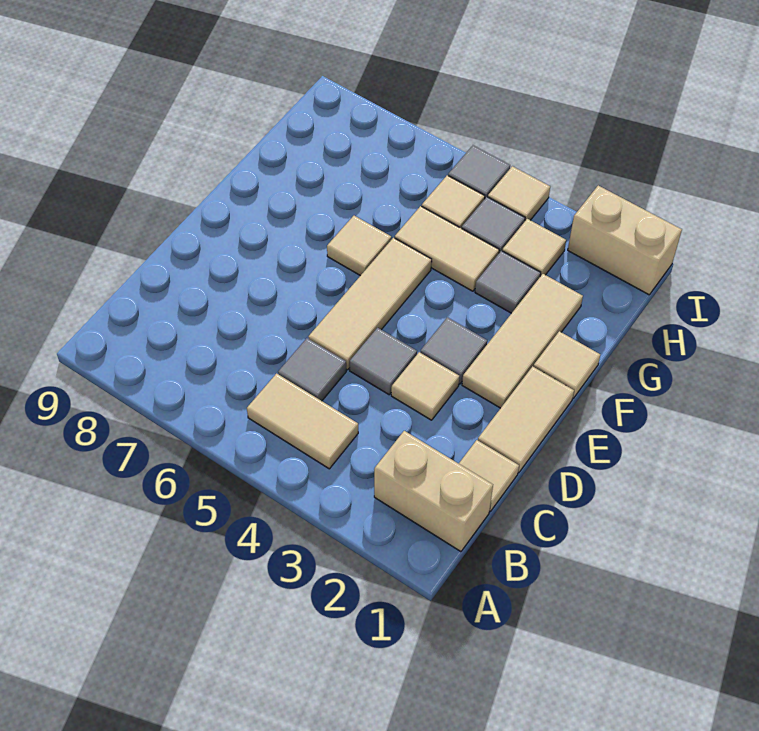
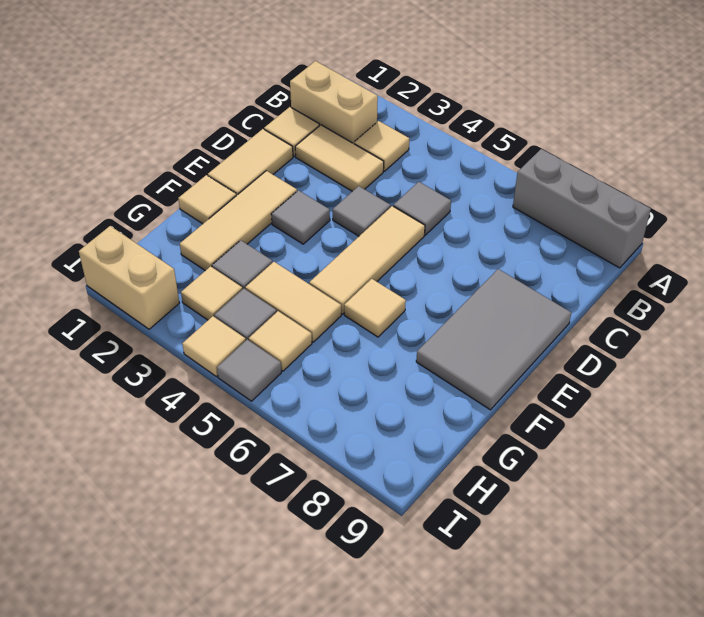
none -> grey brick A7:A9 level 1
tan tile B4:B5 level 1 -> tan tile C2:C3 level 1
tan tile D3 level 1 -> tan tile B3 level 1
none -> grey tile D8:F9 level 1

